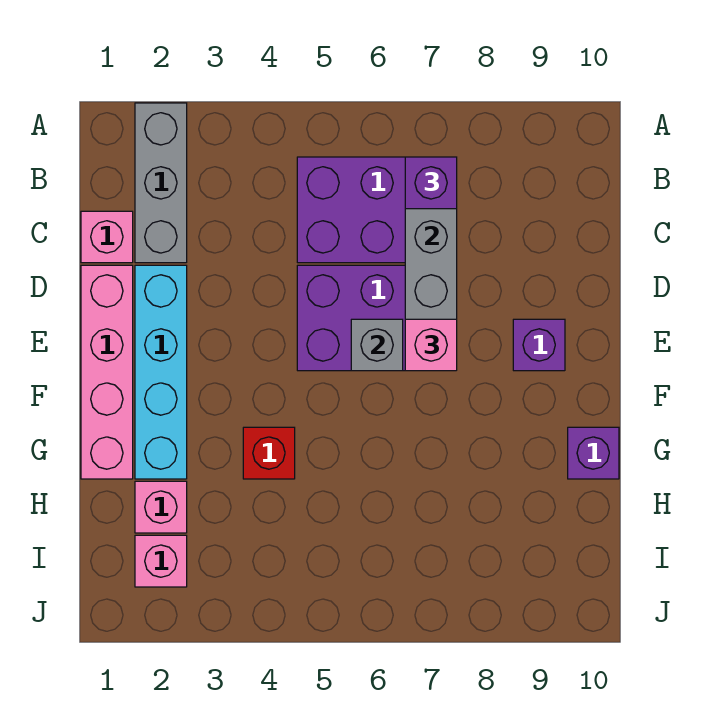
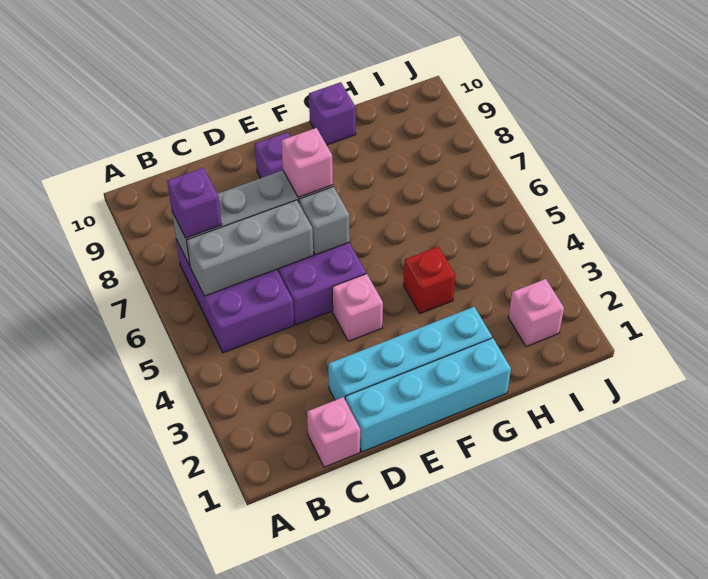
grey brick A2:C2 level 1 -> grey brick B6:D6 level 2
pink brick D1:G1 level 1 -> cyan brick D1:G1 level 1
pink brick H2 level 1 -> pink brick E4 level 1

